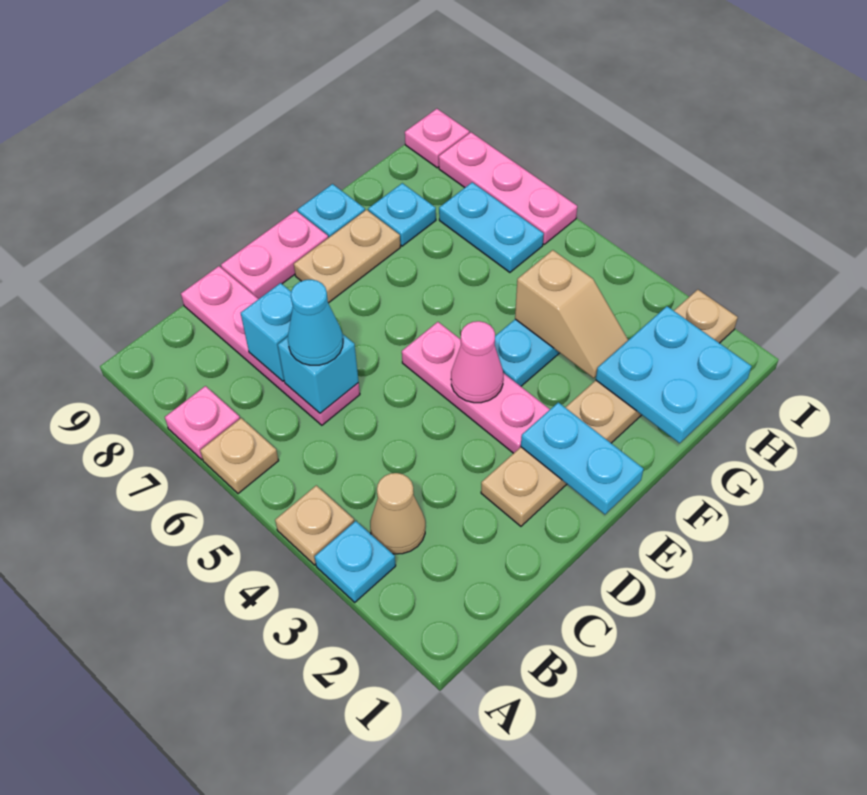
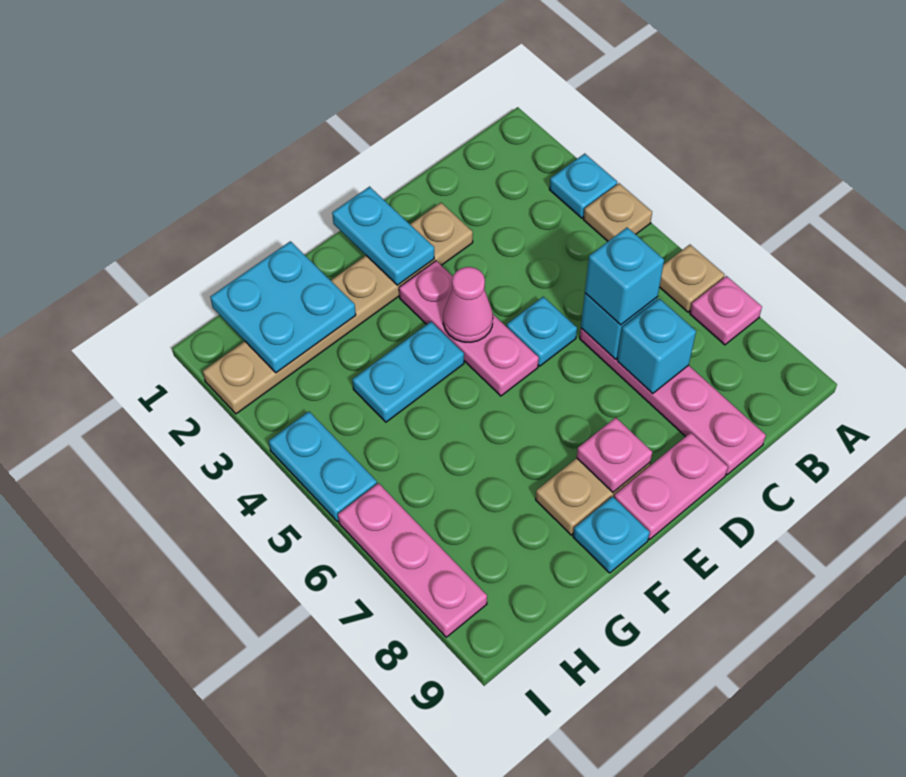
tan cone B3 level 1 -> none
cyan cone C6 level 3 -> cyan brick C6 level 3
tan slope G3:G4 level 2 top 4 -> none
cyan plate G8 level 1 -> cyan plate D5 level 1
cyan plate H6:H7 level 1 -> cyan plate I4:I5 level 1
pink plate I9 level 1 -> pink plate E8 level 2

